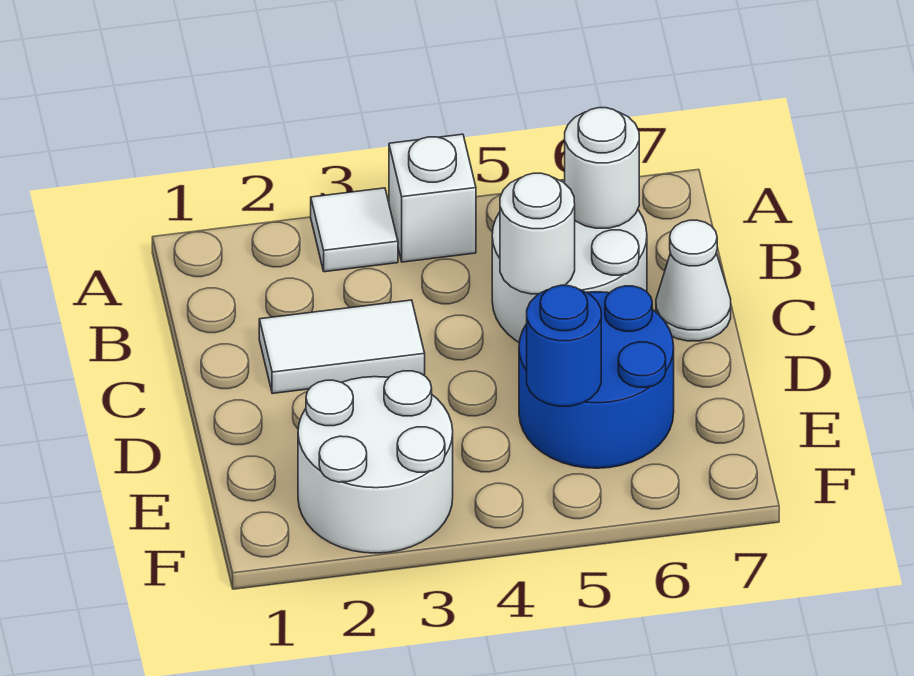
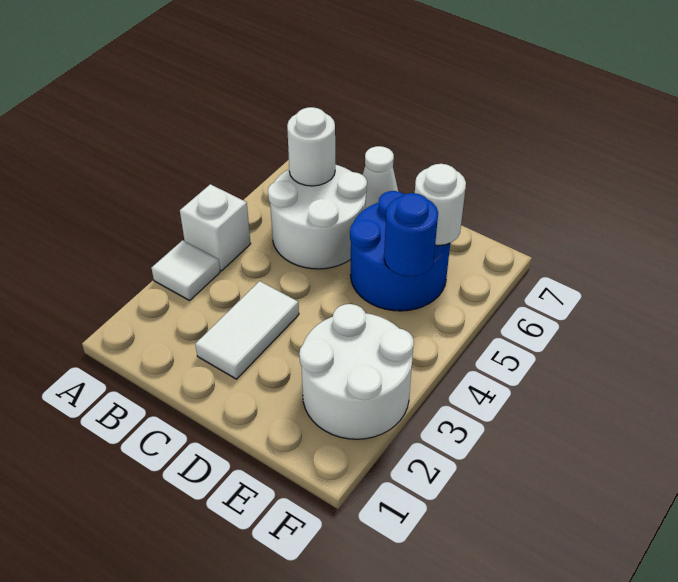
white round brick C5 level 2 -> white round brick E6 level 2

